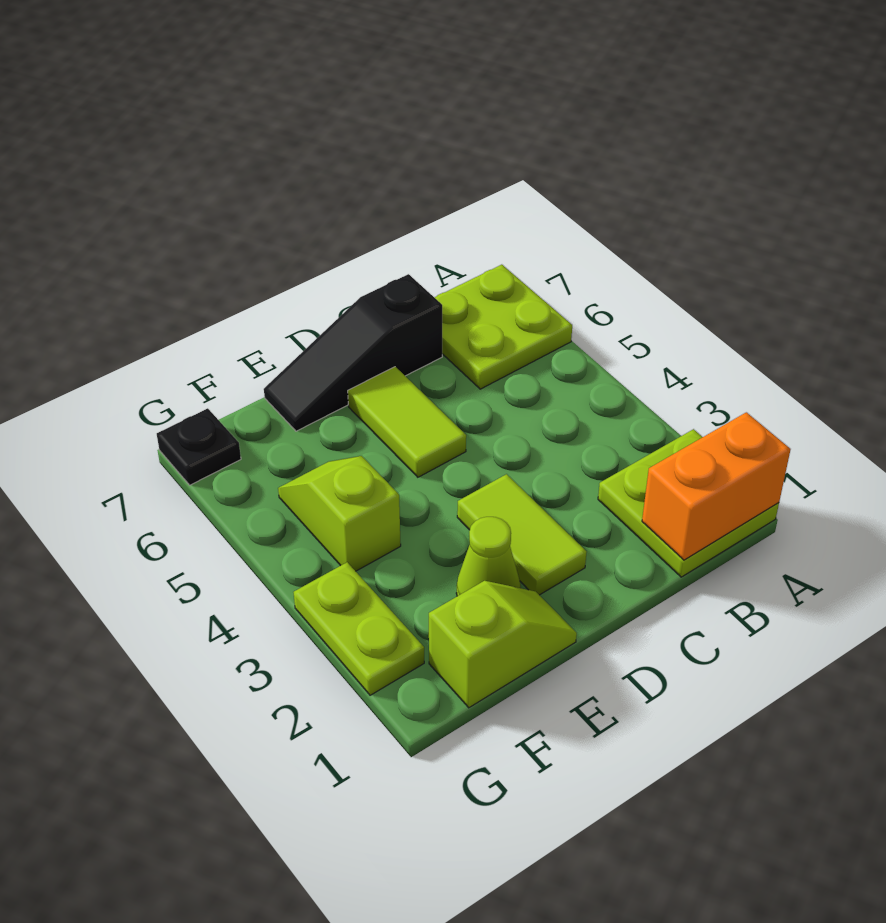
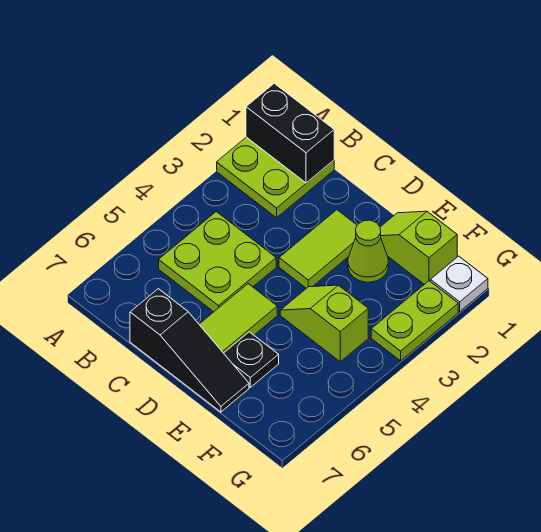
orange brick A1:B1 level 2 -> black brick A1:B1 level 2
lime plate A6:B7 level 1 -> lime plate B4:C5 level 1
lime slope F4:F5 level 1 top 4 -> lime slope E4:F4 level 1 top F
none -> white plate G1 level 1
black plate G7 level 1 -> black plate E6 level 1

